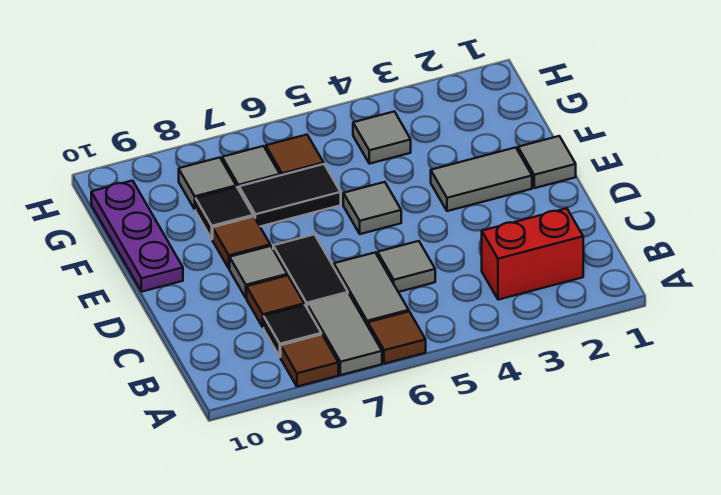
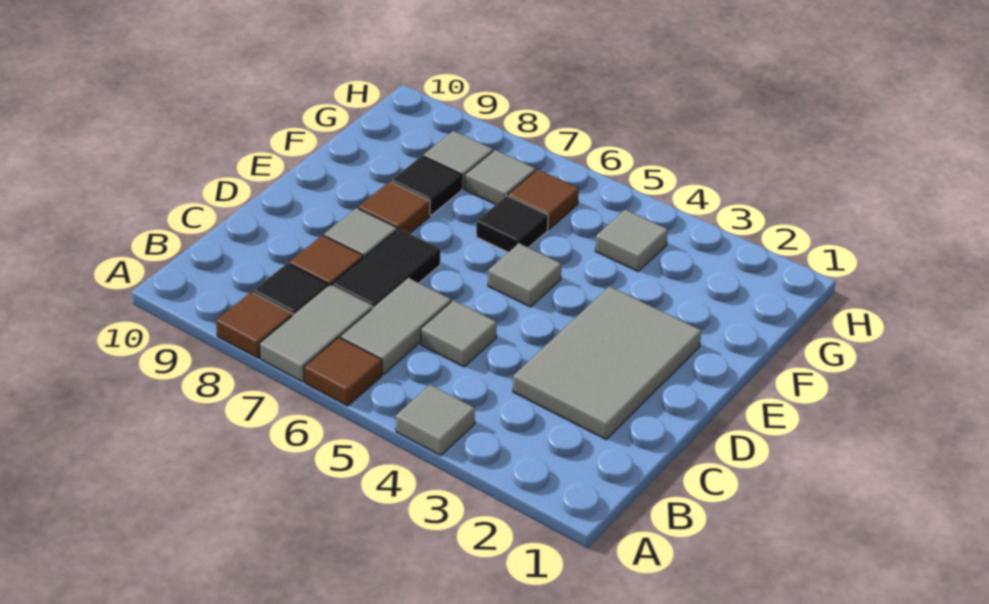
red brick B2:B3 level 1 -> none
grey tile E1 level 1 -> grey tile A4 level 1
grey tile E2:E3 level 1 -> grey tile C2:E3 level 1
purple plate E10:G10 level 1 -> none
black tile F6:F7 level 1 -> black tile F6 level 1

